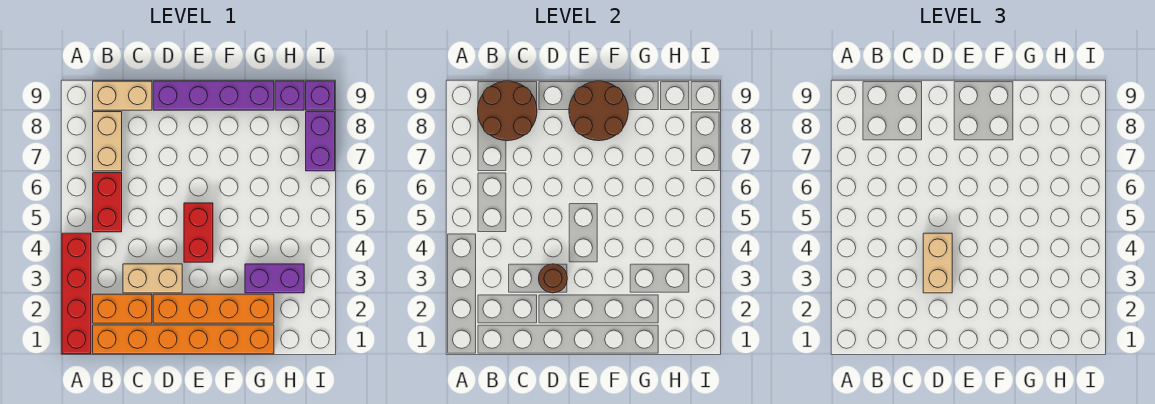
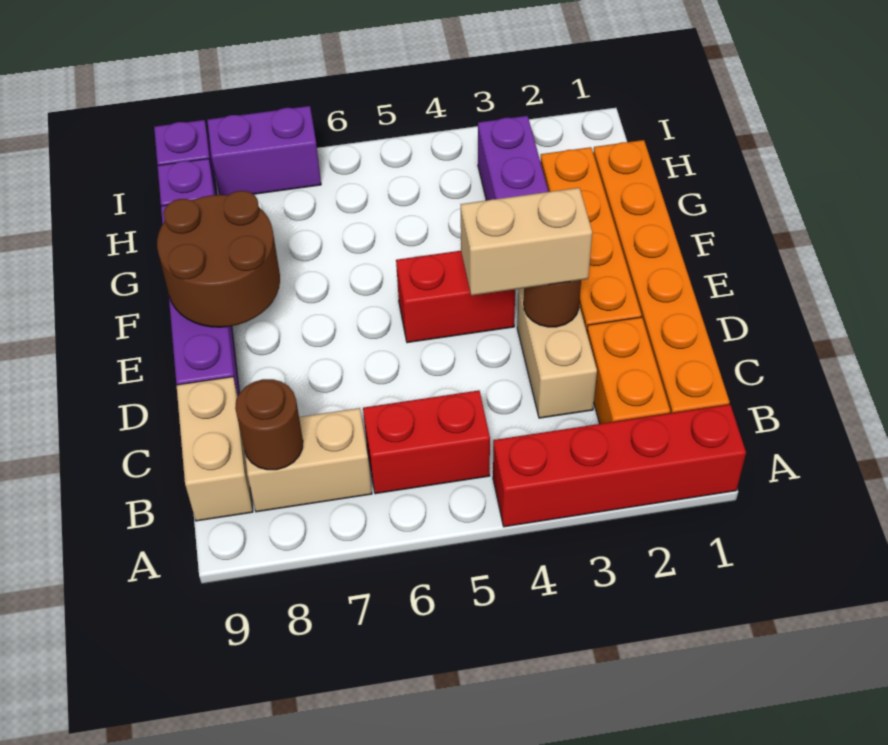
brown round brick B8:C9 level 2 -> brown round brick B8 level 2

